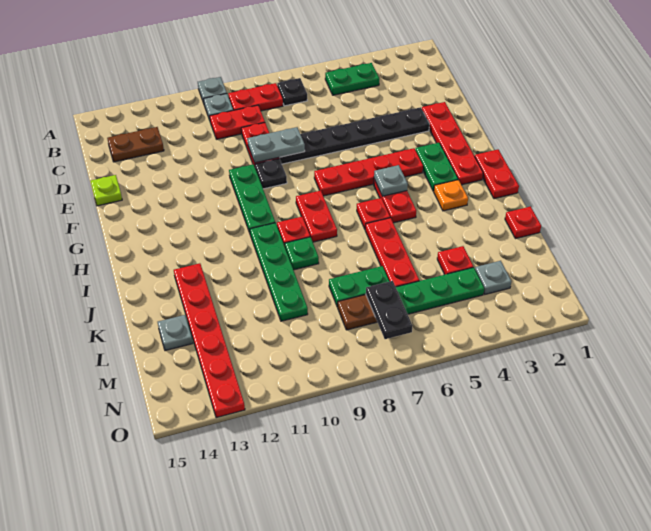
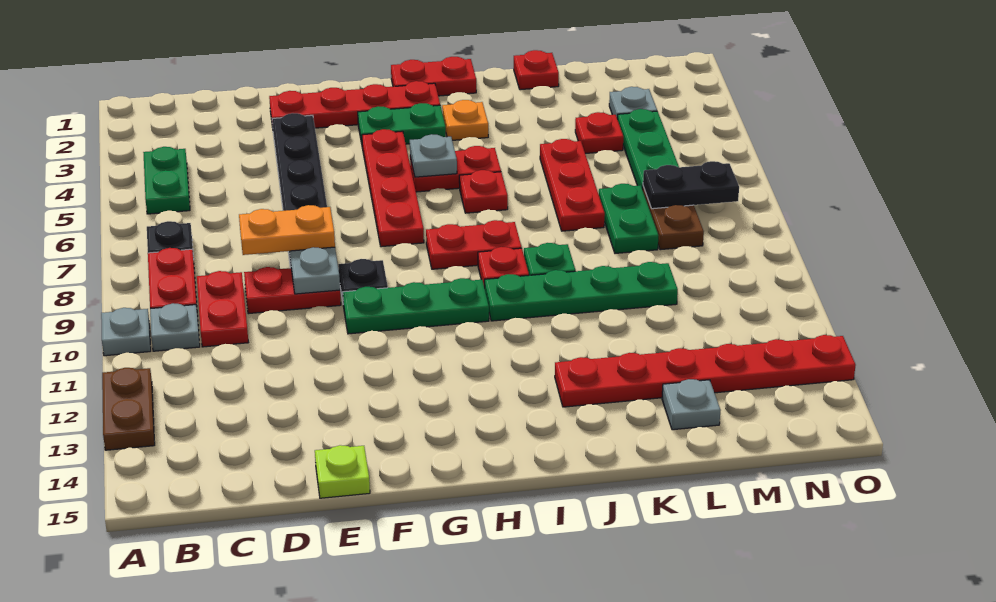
brown plate C13:C14 level 1 -> brown plate A12:A13 level 1
none -> orange plate D8:E8 level 3
red plate J6:L6 level 1 -> red plate K5:K7 level 1

